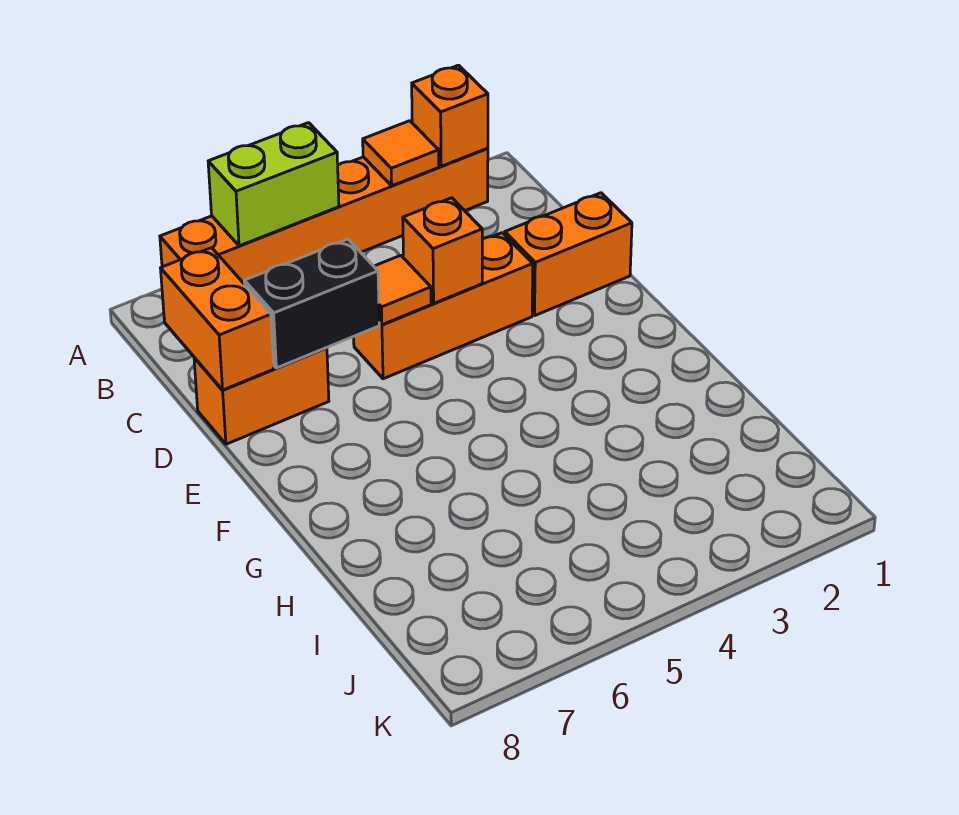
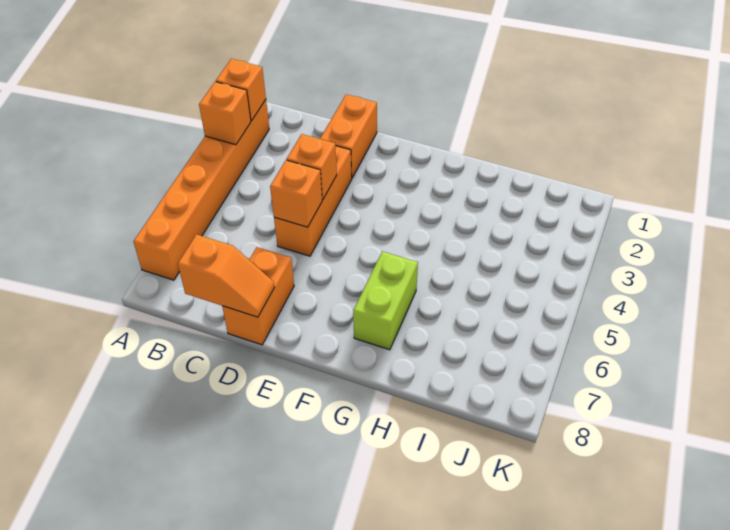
orange tile A3 level 2 -> orange brick A3 level 2
lime brick A5:A6 level 2 -> lime brick G6:G7 level 1
orange brick C8:D8 level 2 -> orange slope C8:D8 level 2 top C
orange tile D5 level 2 -> orange brick D5 level 2
black brick D6:D7 level 2 -> none

